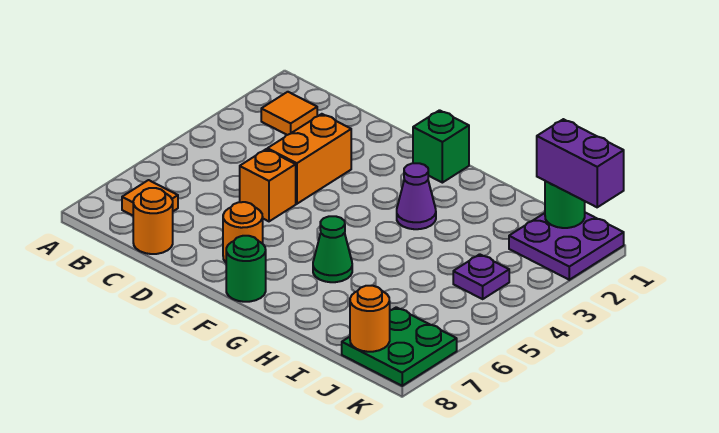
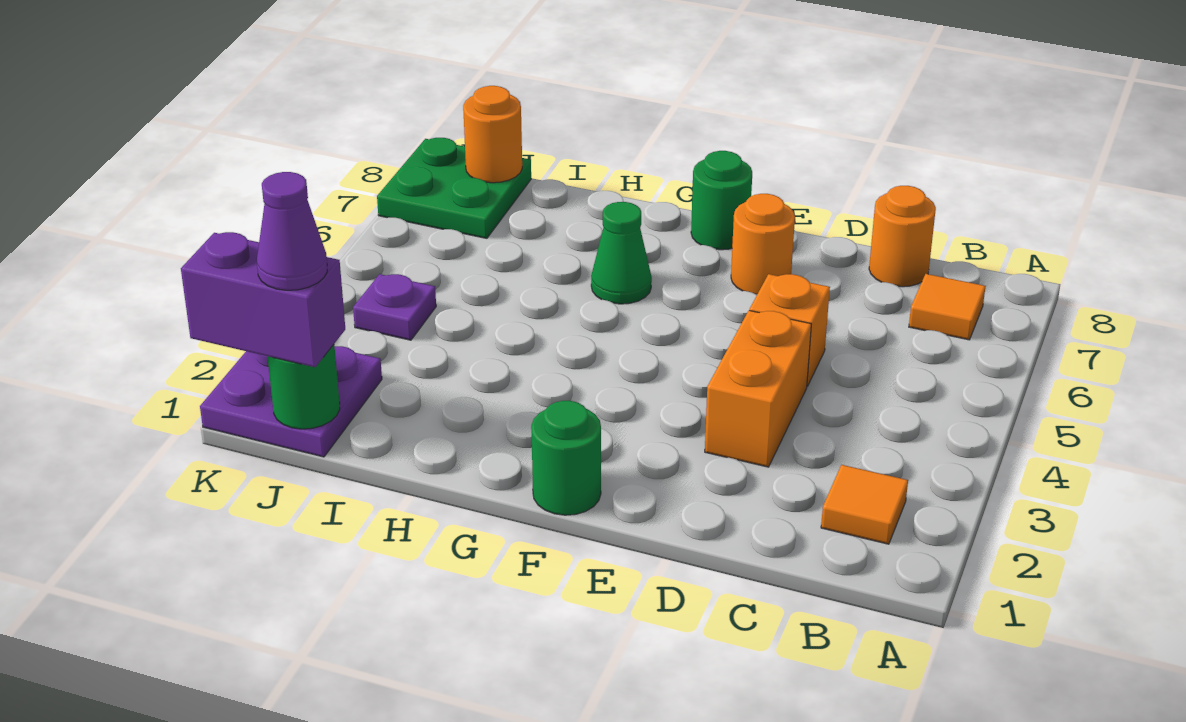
green brick F1 level 1 -> green round brick F1 level 1
purple cone G3 level 1 -> purple cone J1 level 4

